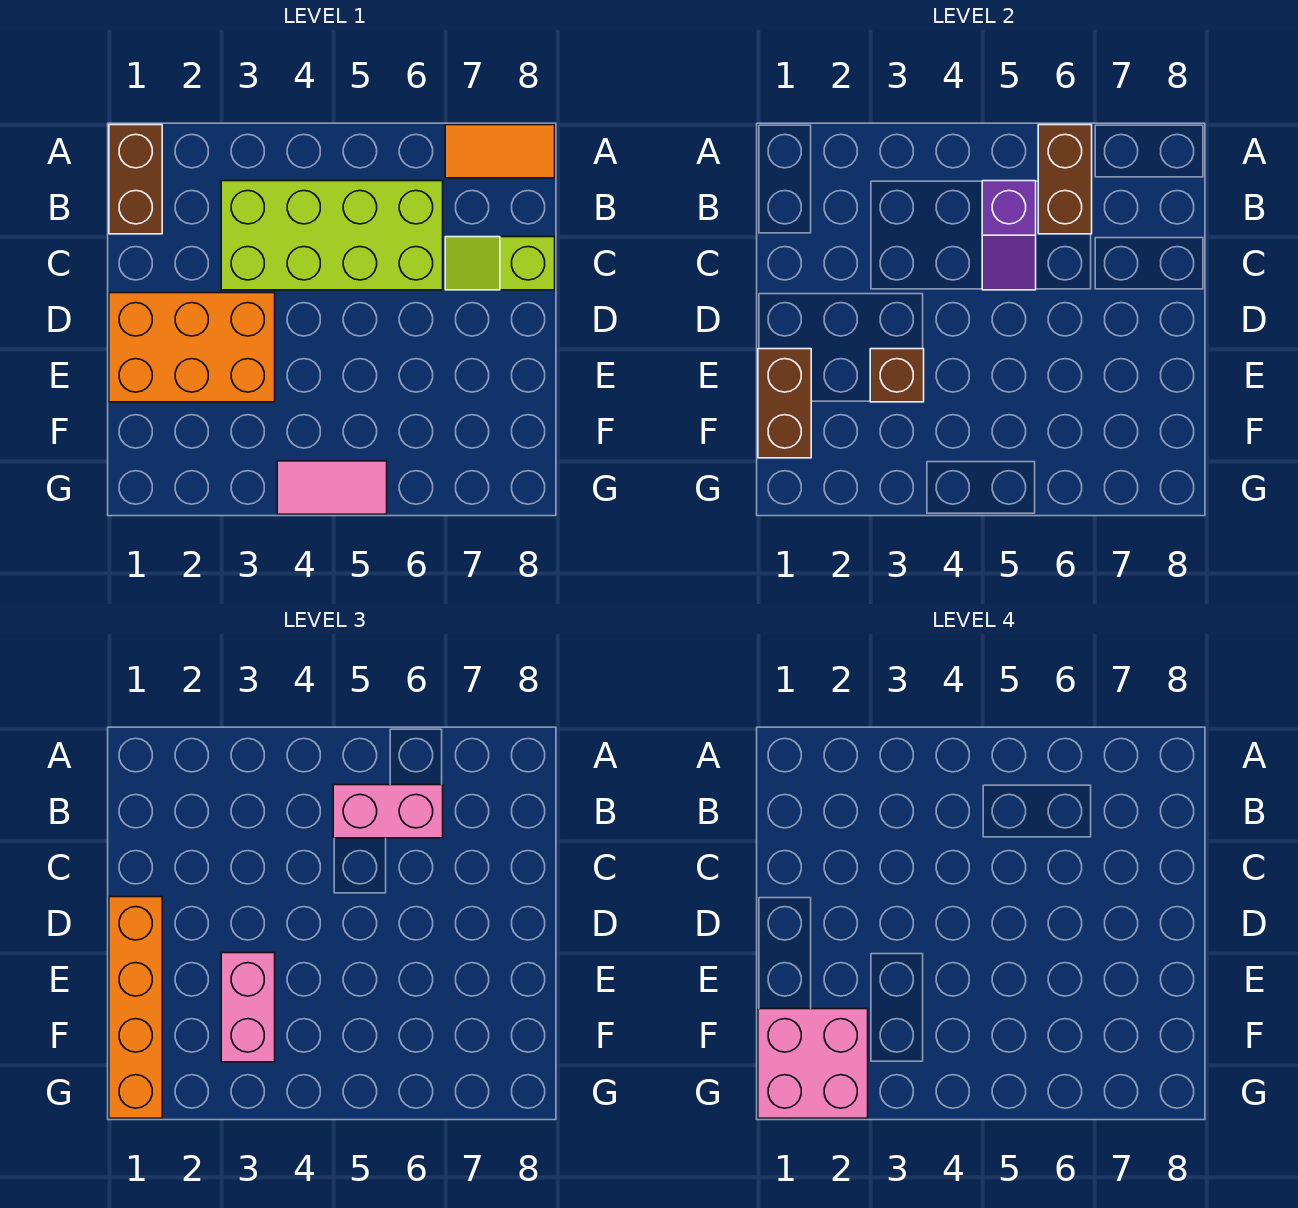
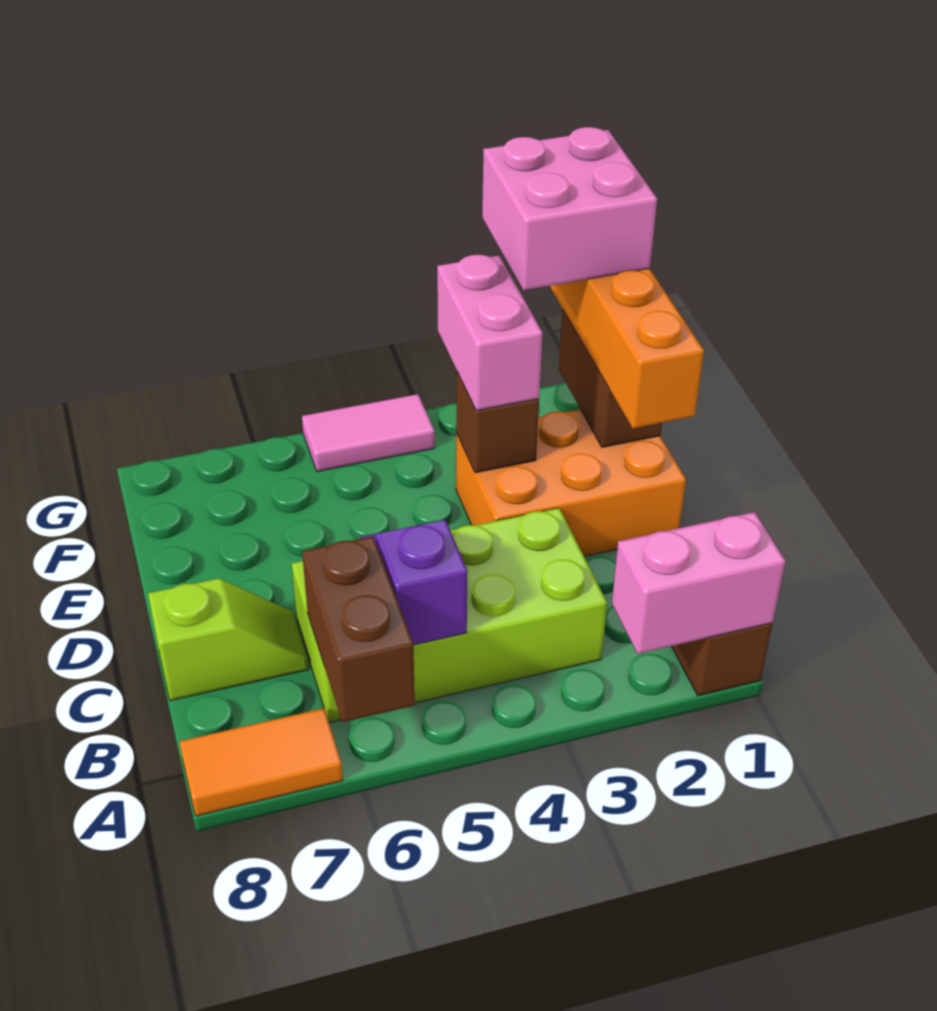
pink brick B5:B6 level 3 -> pink brick A1:A2 level 2

